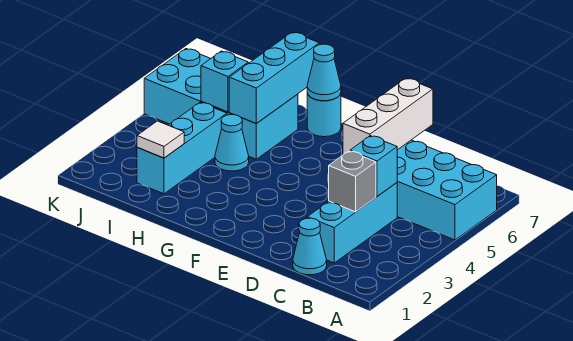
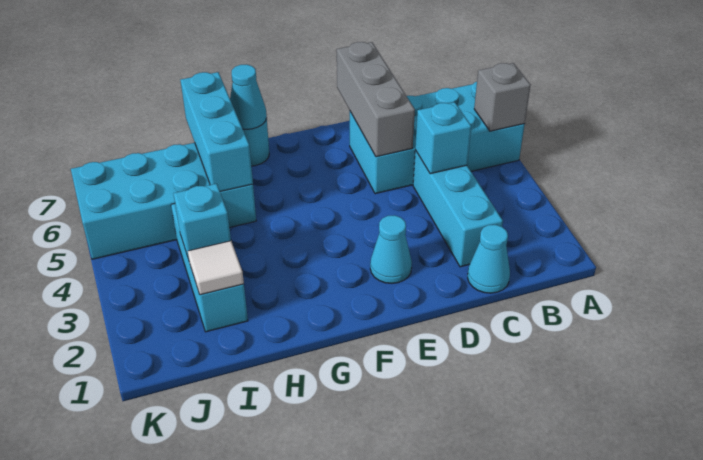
grey brick C3 level 2 -> grey brick A5 level 2
white brick D5:D7 level 2 -> grey brick D5:D7 level 2
cyan cone H4 level 1 -> cyan cone E2 level 1
cyan brick I5 level 2 -> cyan brick I3 level 2

